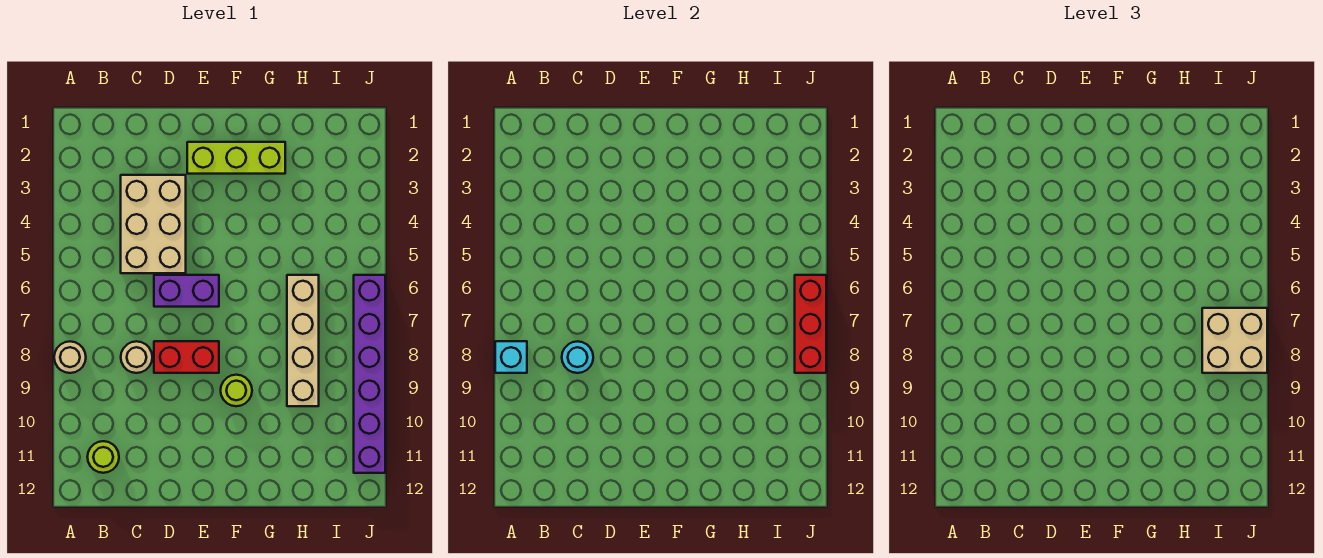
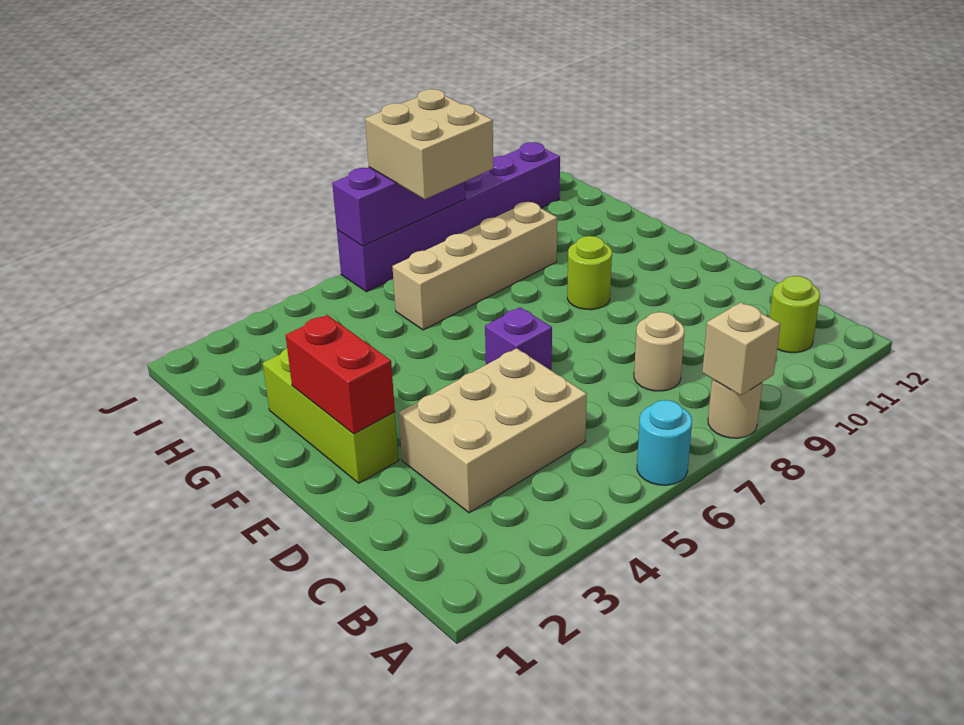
cyan brick A8 level 2 -> tan brick A8 level 2
cyan round brick C8 level 2 -> cyan round brick A6 level 1
purple brick D6:E6 level 1 -> purple brick E6 level 1
red brick D8:E8 level 1 -> red brick E2:F2 level 2
red brick J6:J8 level 2 -> purple brick J6:J8 level 2

